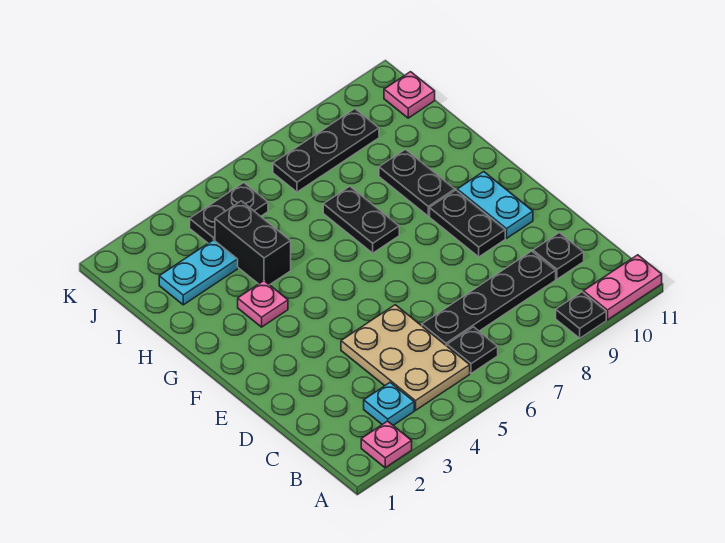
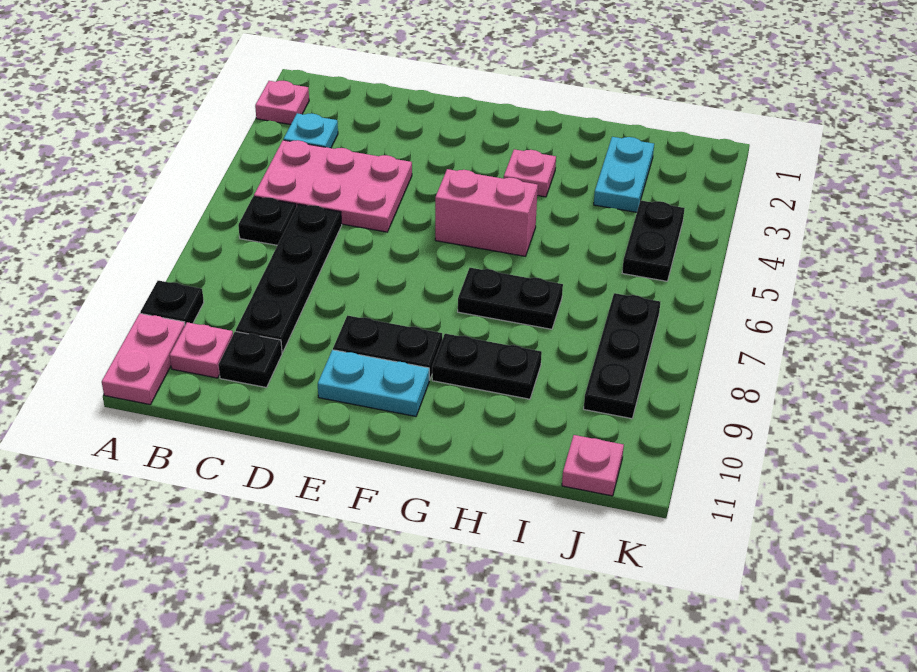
tan plate B4:D5 level 1 -> pink plate B4:D5 level 1
none -> pink plate B10 level 1
none -> pink brick F5:G5 level 1
black brick H4:I4 level 1 -> none

